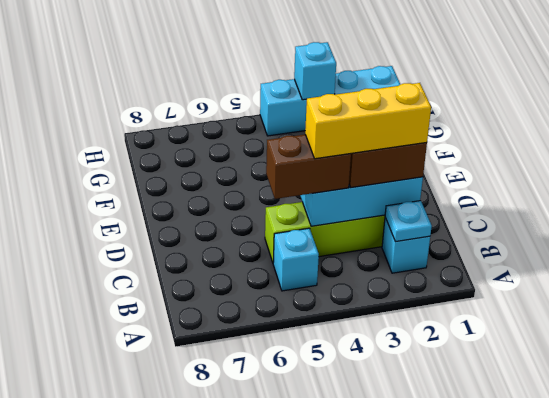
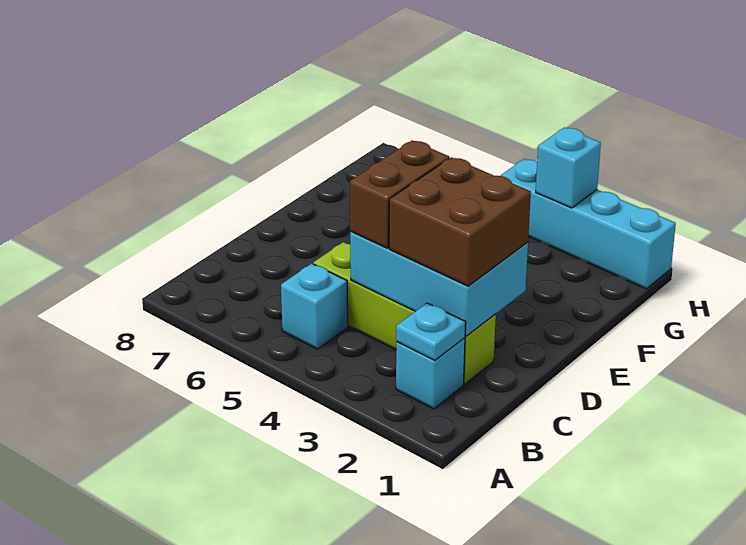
yellow brick C2:C4 level 4 -> none
brown brick C4:C5 level 3 -> brown brick C4:D4 level 3

